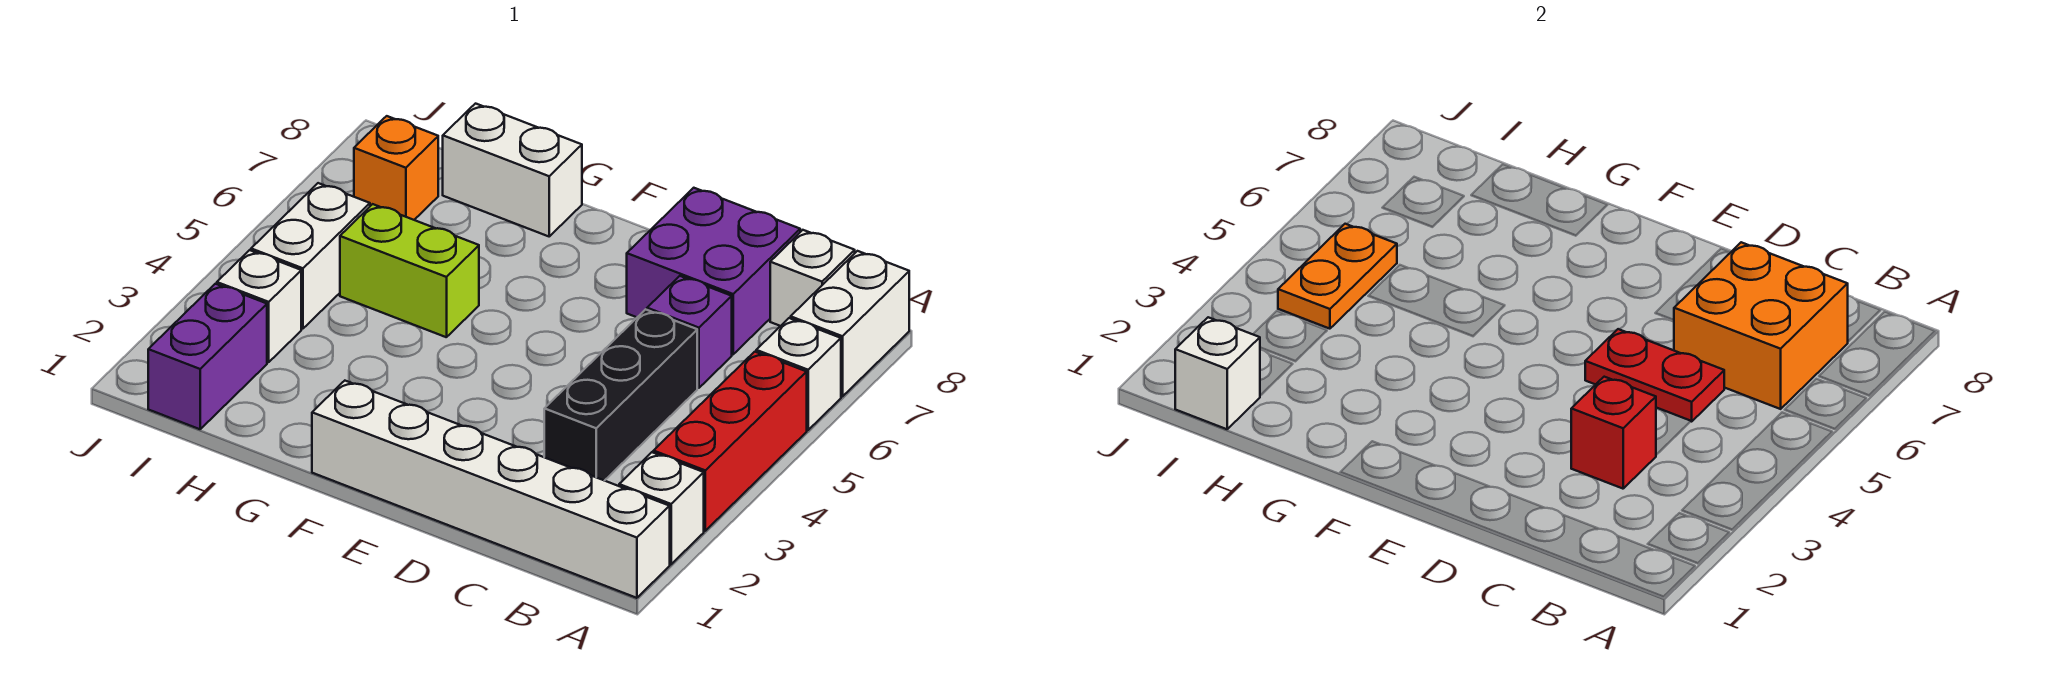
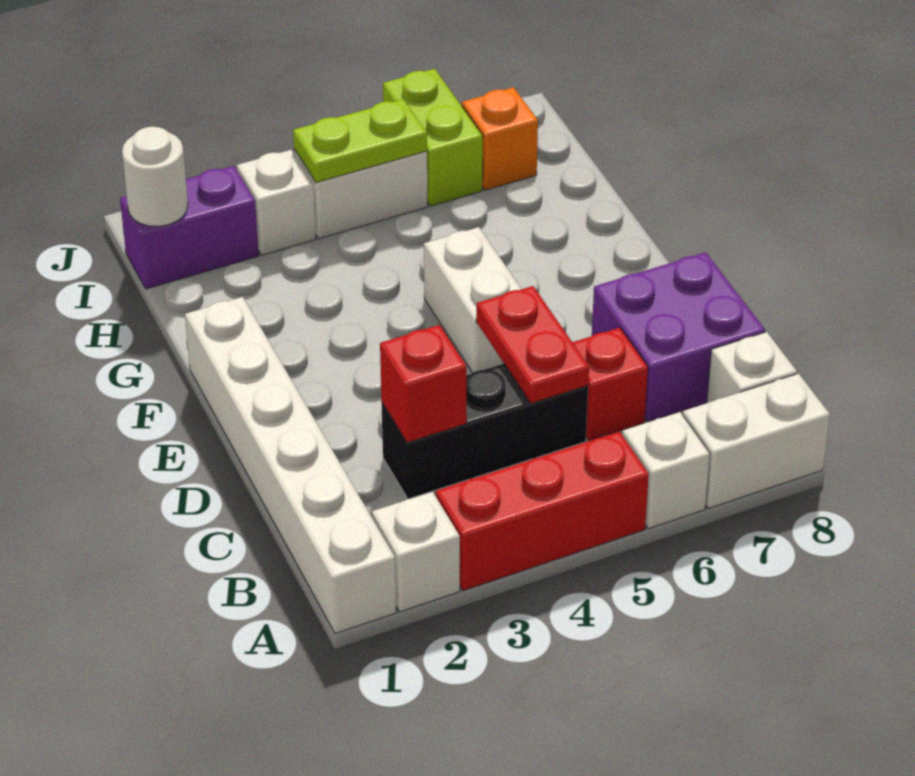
orange brick B6:C7 level 2 -> none
purple brick C6 level 1 -> red brick C6 level 1
lime brick G5:H5 level 1 -> lime brick I6:J6 level 1
white brick G8:H8 level 1 -> white brick E5:F5 level 1
white brick I1 level 2 -> white round brick I1 level 2
orange plate I4:I5 level 2 -> lime plate I4:I5 level 2

